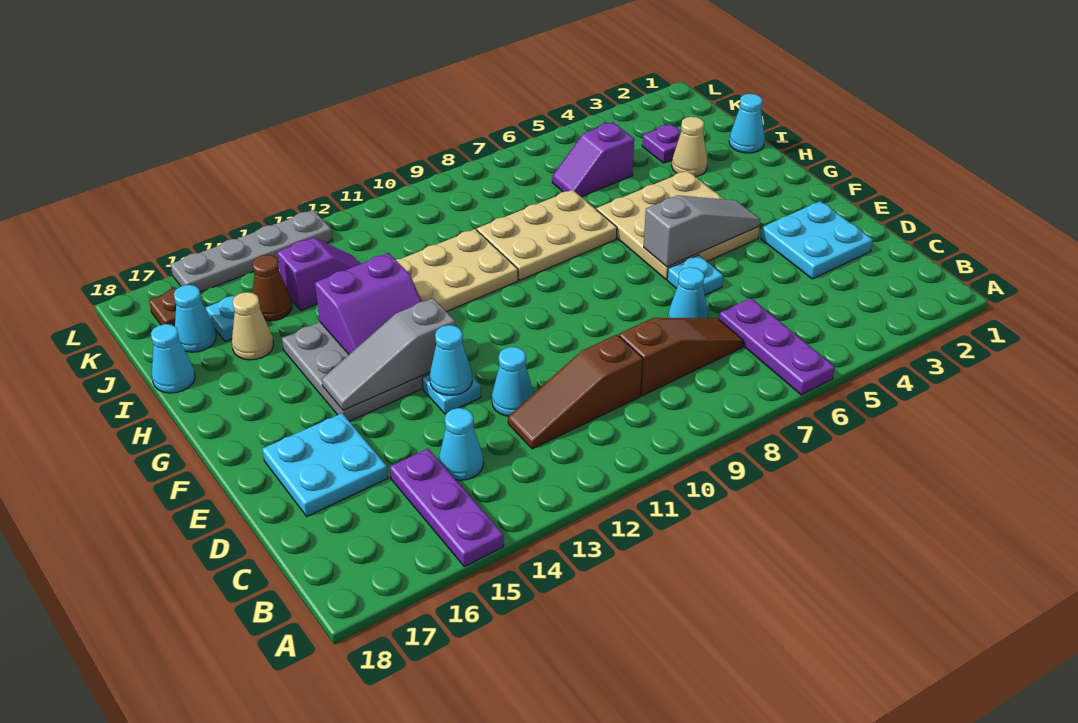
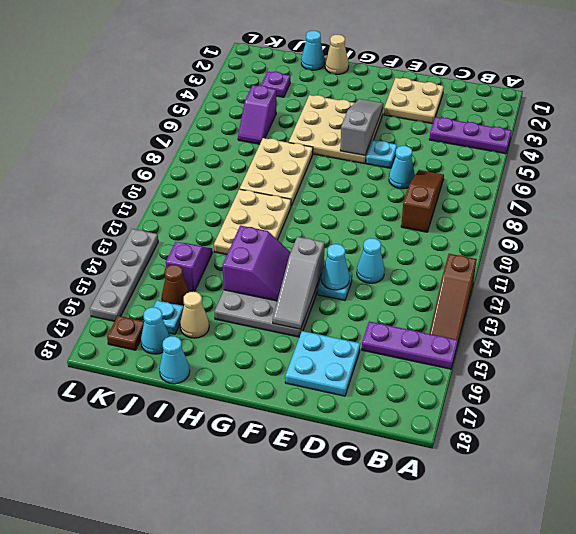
purple plate A6:C6 level 1 -> purple plate A4:C4 level 1
brown slope C10:C12 level 1 top 10 -> brown slope A12:A14 level 1 top 12
cyan cone C14 level 1 -> none
cyan plate D2:E3 level 1 -> tan plate D2:E3 level 1
tan cone I3 level 1 -> tan cone H1 level 1

